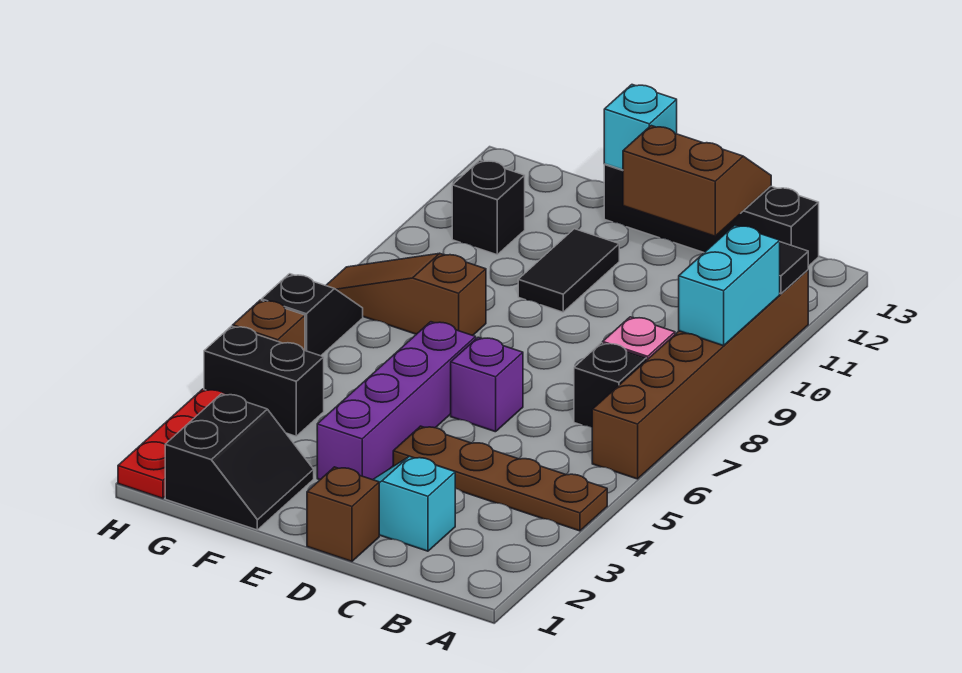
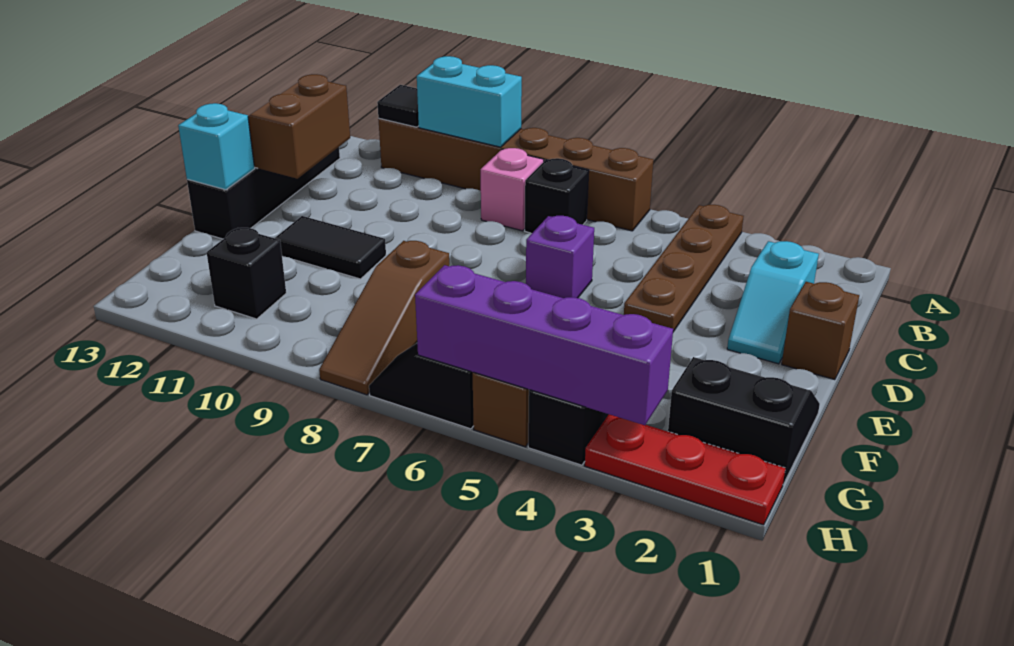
purple brick E3:E6 level 1 -> purple brick H3:H6 level 2

